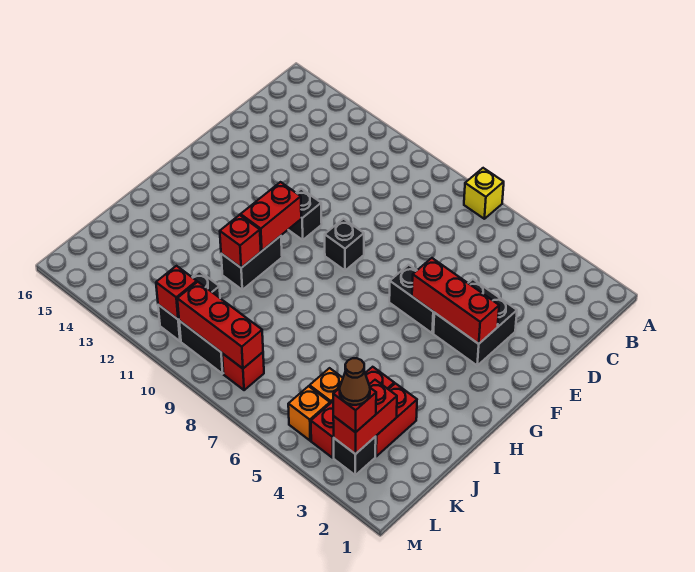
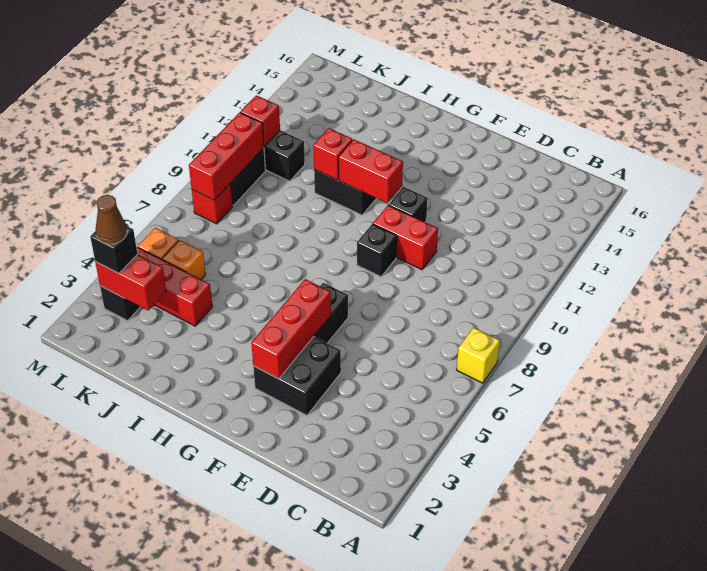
red brick J3:K3 level 1 -> red brick E10:F10 level 1
red brick L3 level 3 -> black brick L3 level 3

